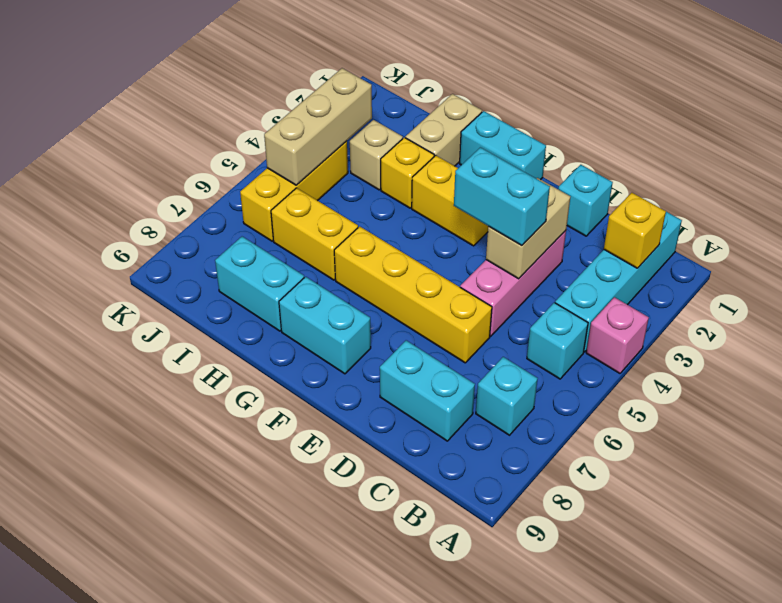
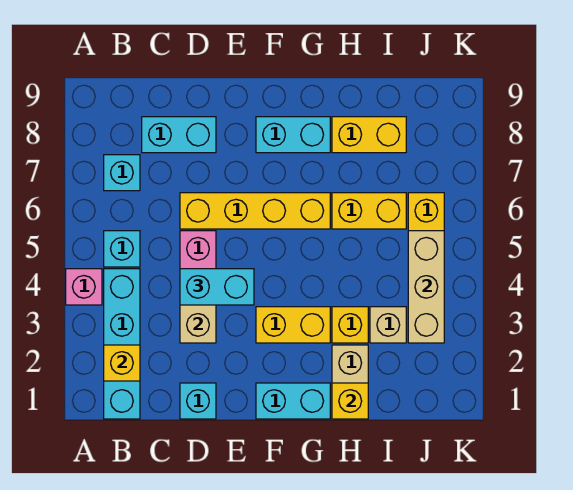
none -> yellow brick H1 level 2
cyan brick H8:I8 level 1 -> yellow brick H8:I8 level 1

